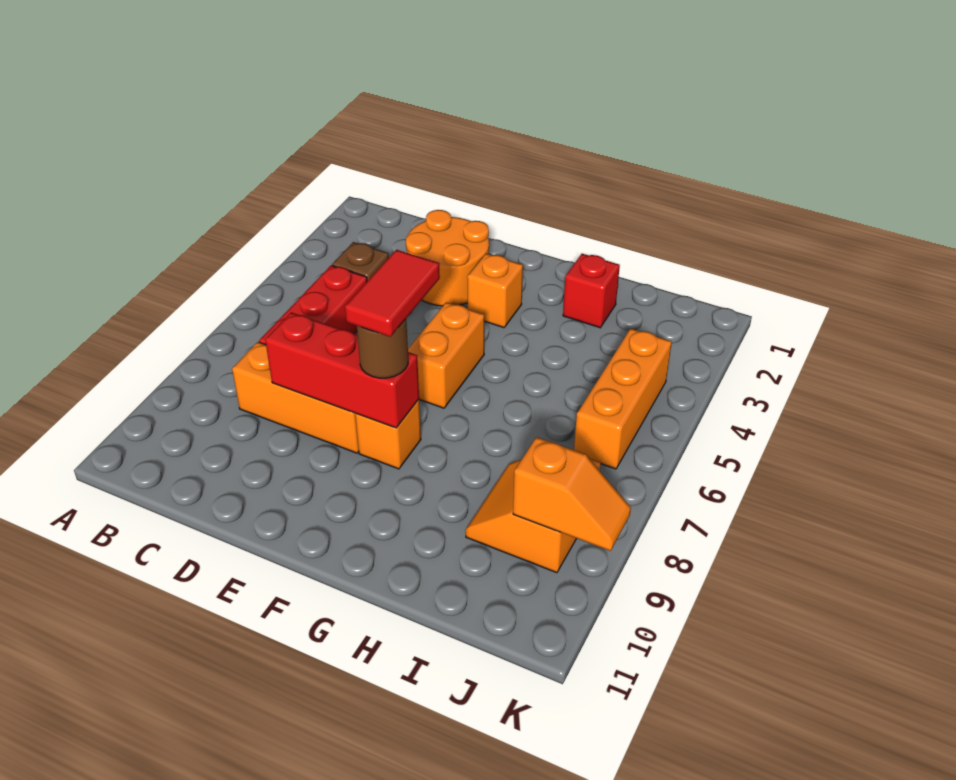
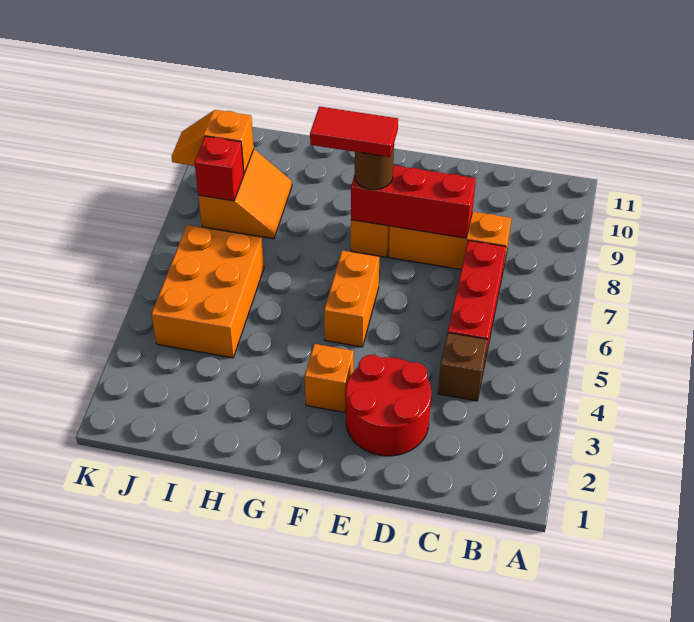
orange round brick D2:E3 level 1 -> red round brick D2:E3 level 1
red tile F7:F8 level 4 -> red tile F8:G8 level 4
red brick H2 level 1 -> red brick J8 level 2
orange brick J4:J6 level 1 -> orange brick I4:J6 level 1

